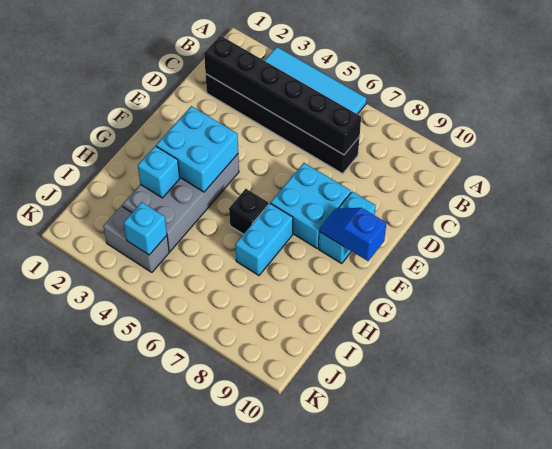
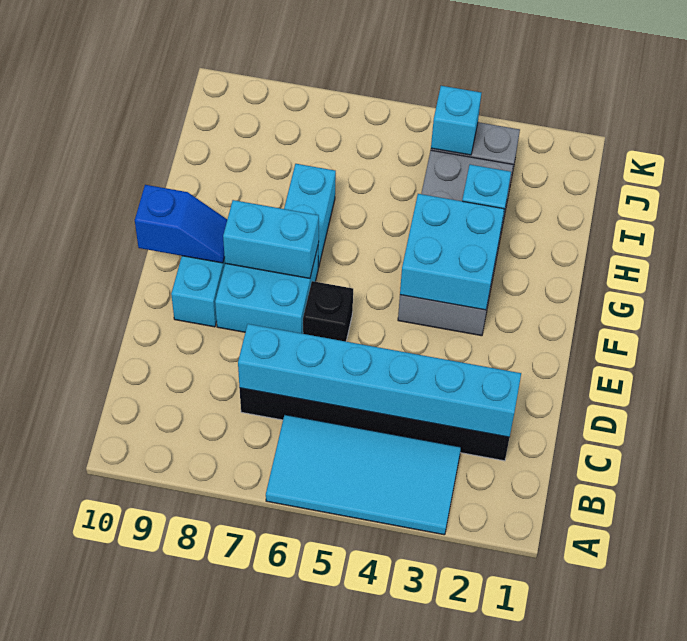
black brick C2:C7 level 2 -> cyan brick C2:C7 level 2
none -> cyan brick F7:F8 level 2
black brick G6 level 1 -> black brick E6 level 1

